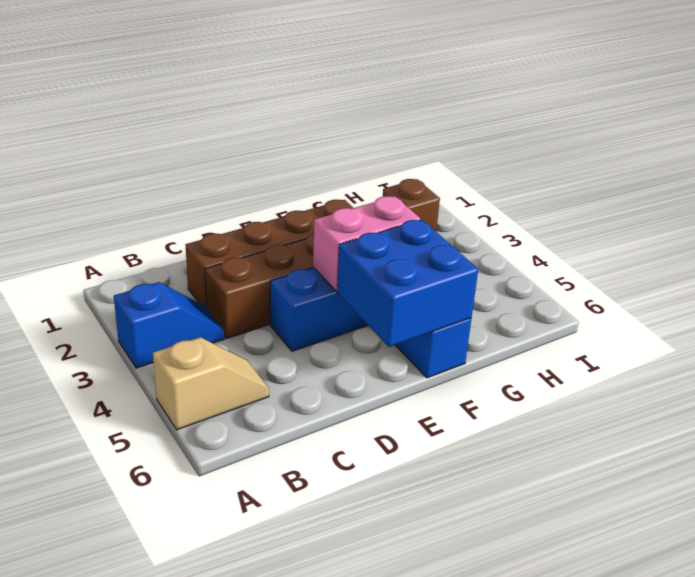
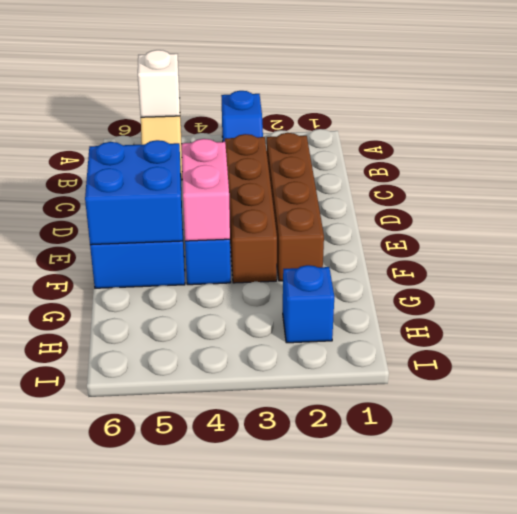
none -> white brick A5 level 2
brown brick H2 level 1 -> blue brick H2 level 1

